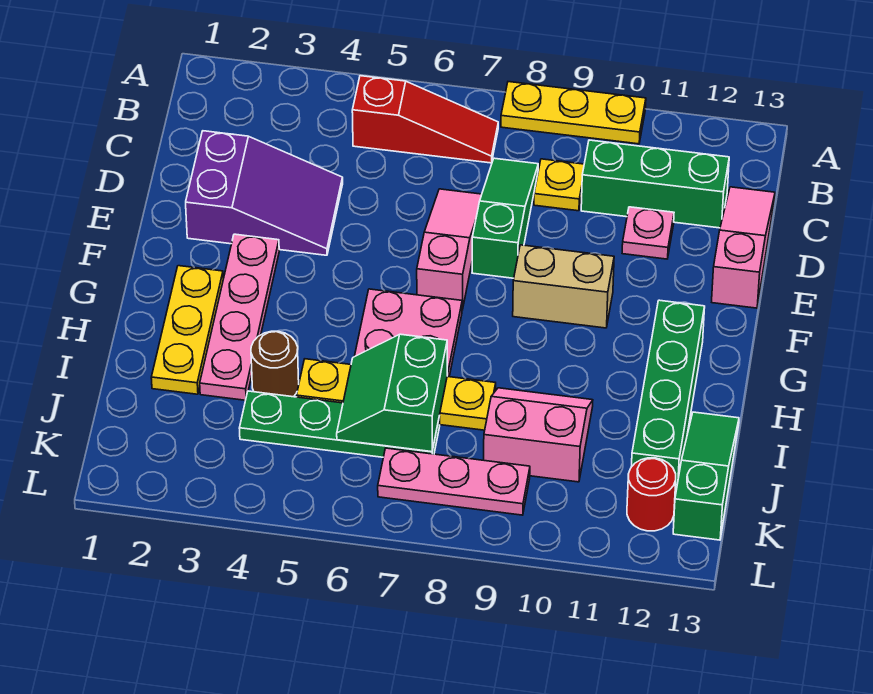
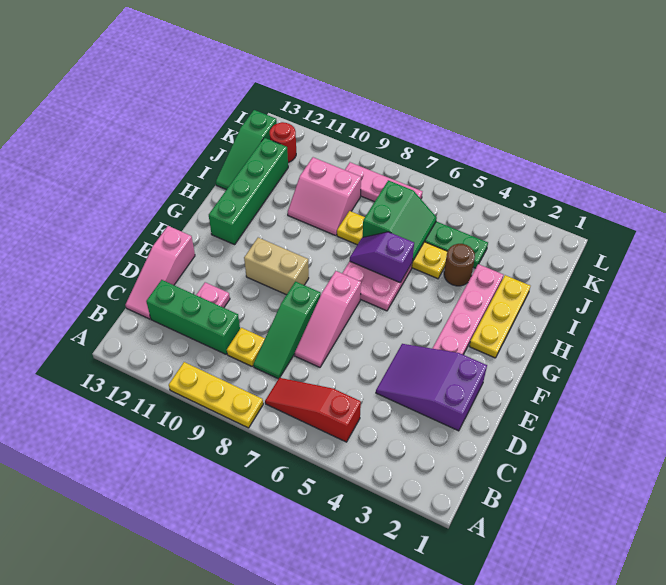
none -> purple slope H6:H7 level 2 top 6

